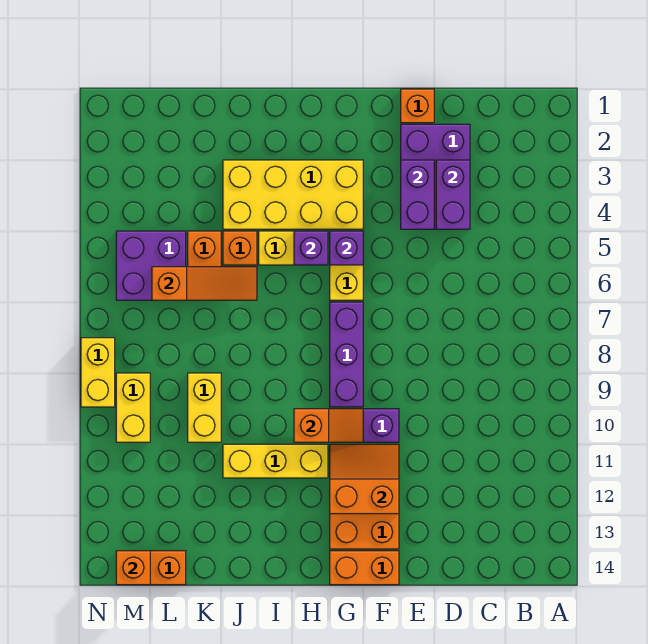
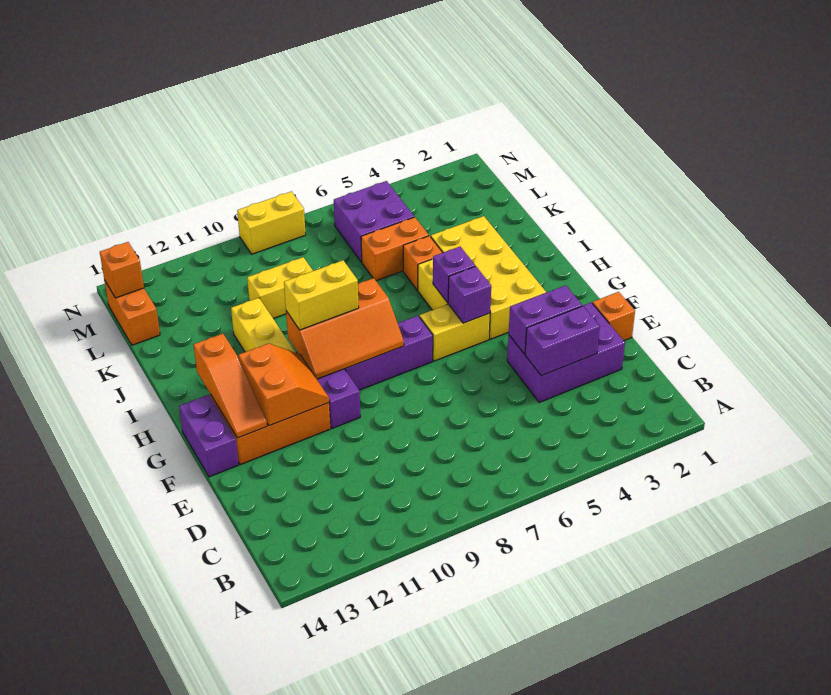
orange brick F14:G14 level 1 -> purple brick F14:G14 level 1
orange slope G10:H10 level 2 top H -> orange slope G8:H10 level 2 top H
orange slope J6:L6 level 2 top L -> orange slope F13:H13 level 2 top H
yellow brick M9:M10 level 1 -> yellow brick H9:H10 level 3

